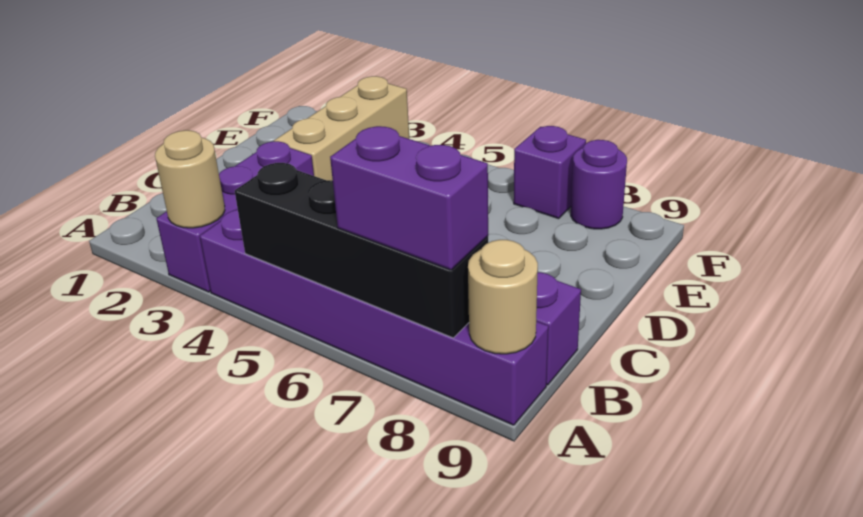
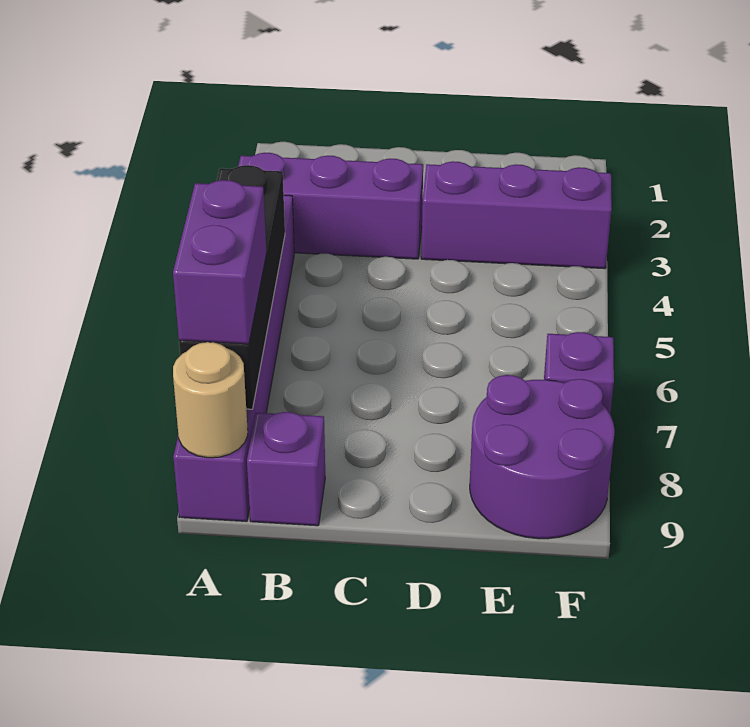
tan round brick A3 level 2 -> none
tan brick D3:F3 level 1 -> purple brick D3:F3 level 1
purple round brick F8 level 1 -> purple round brick E8:F9 level 1

